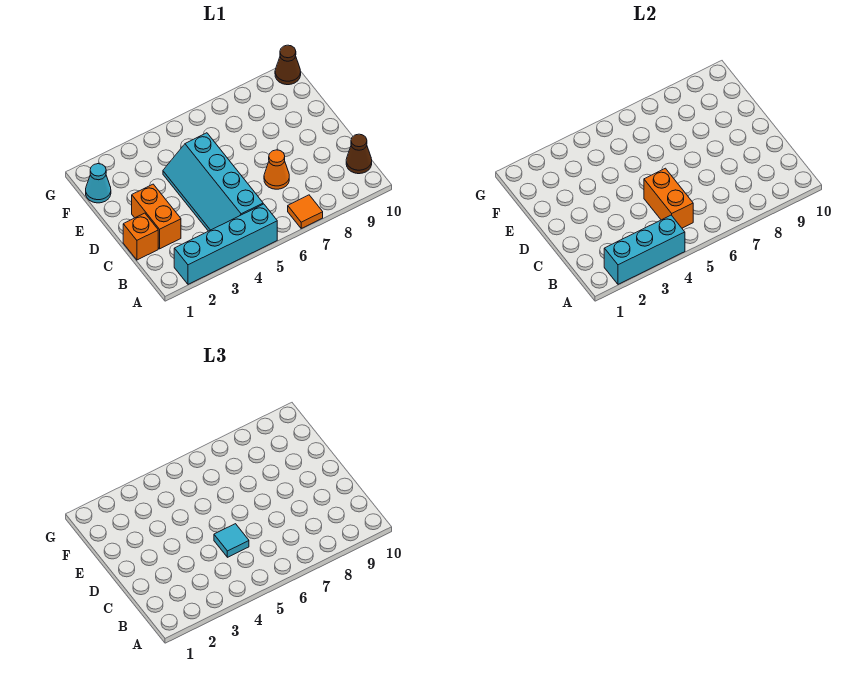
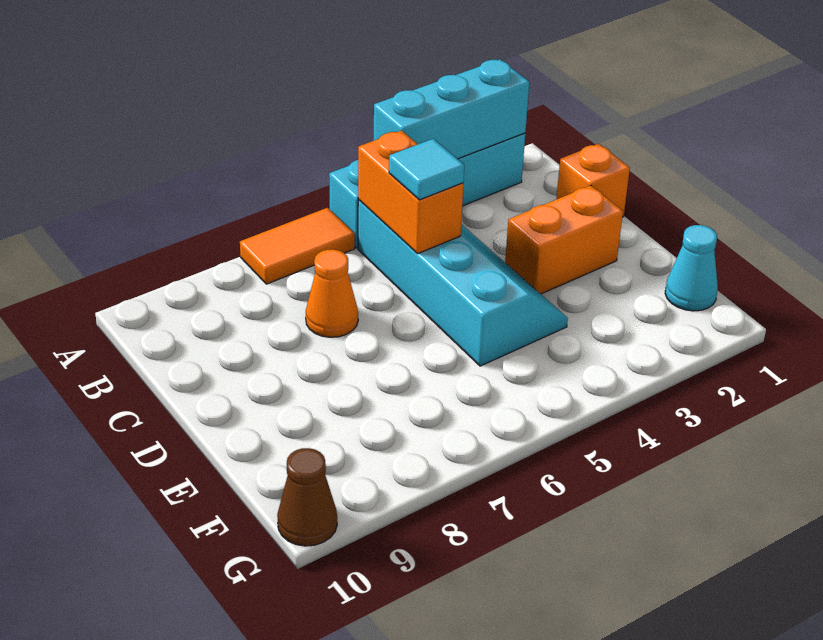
orange tile A7 level 1 -> orange tile A6:A7 level 1
brown cone B10 level 1 -> none
orange brick C2:D2 level 1 -> orange brick D2:D3 level 1

